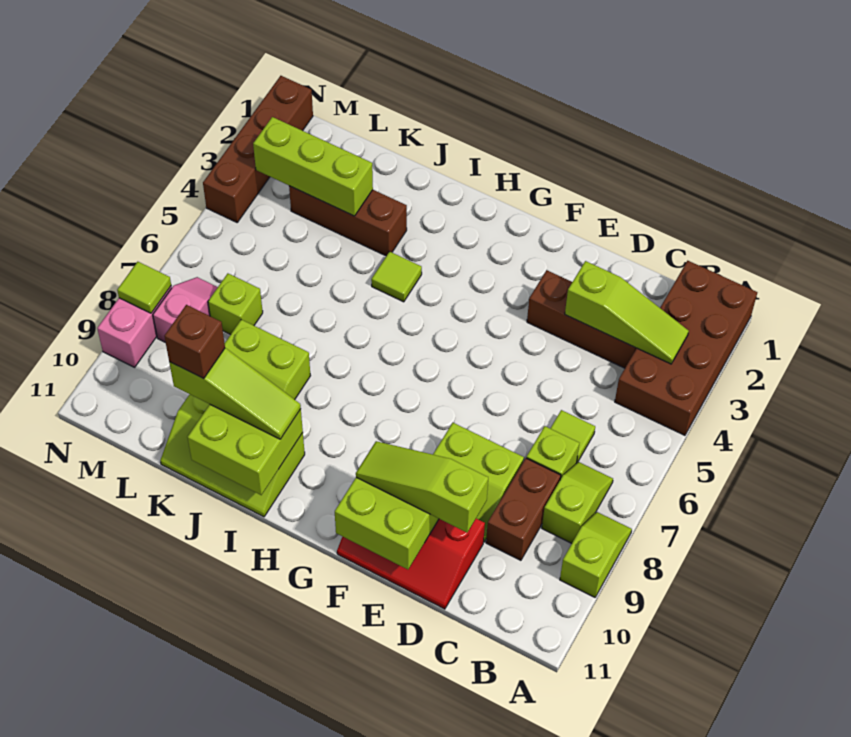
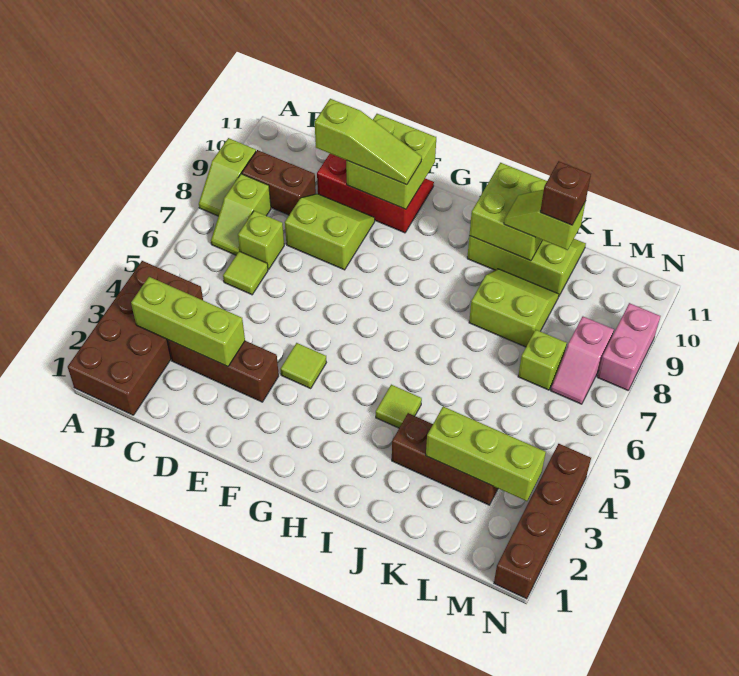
lime slope B3:D3 level 2 top D -> lime brick B3:D3 level 2
brown brick C8:C9 level 1 -> brown brick B9:C9 level 1
lime slope I10:K10 level 3 top K -> lime slope J10:K10 level 3 top K
lime tile N8 level 2 -> lime tile F4 level 1

